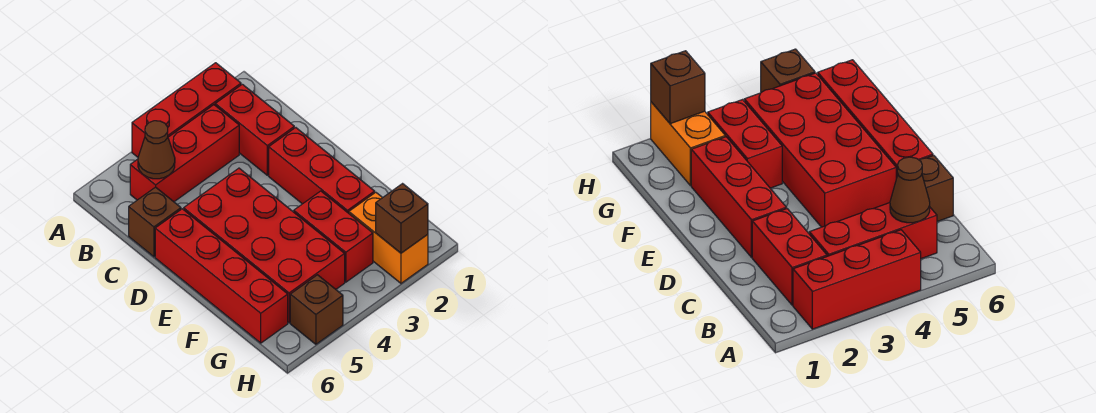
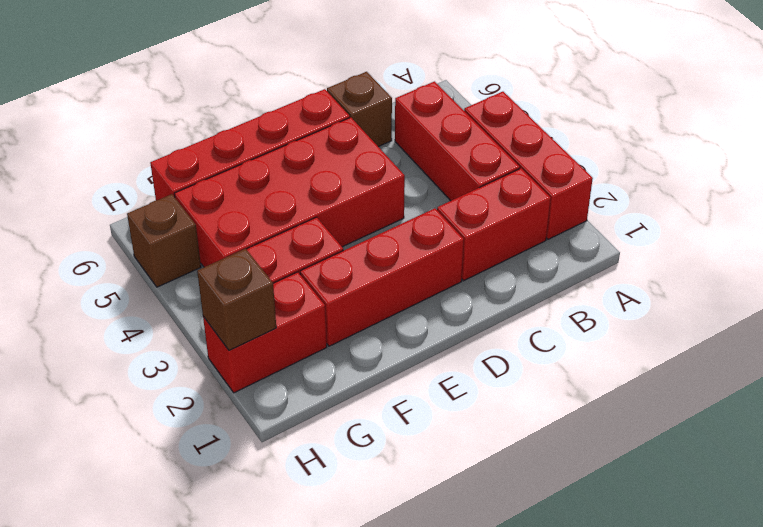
brown cone B5 level 2 -> none
orange brick G2:H2 level 1 -> red brick G2:H2 level 1

